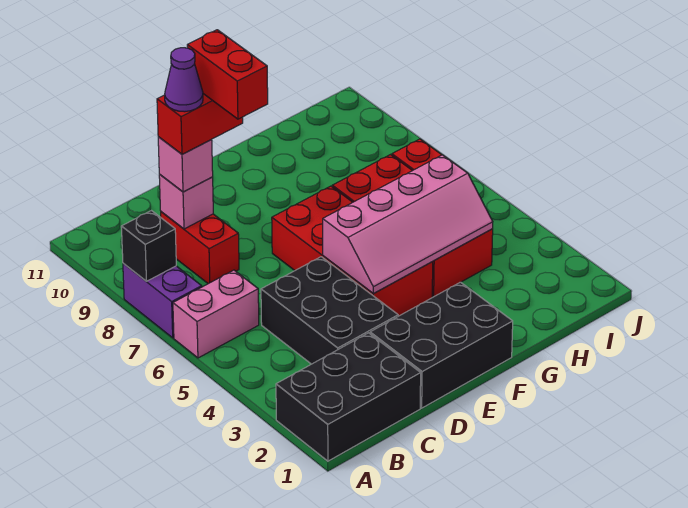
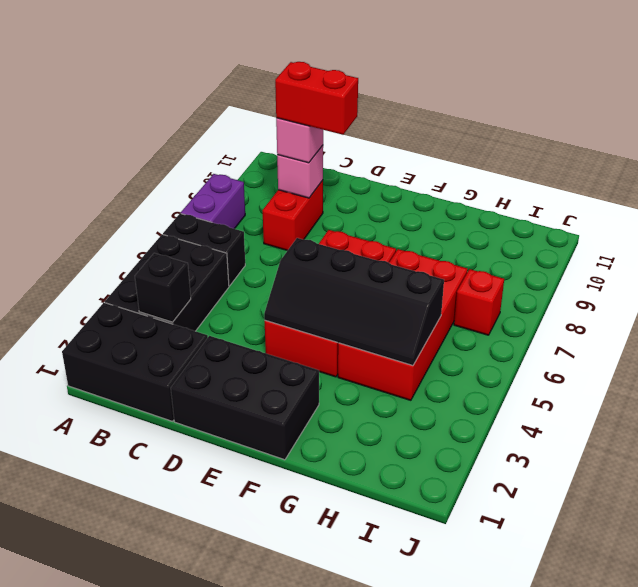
pink brick A6:B6 level 1 -> black brick A6:B6 level 1
black brick A8 level 2 -> black brick B3 level 2
black brick C3:D5 level 1 -> black brick A3:B5 level 1
purple cone C9 level 5 -> none
red brick D8:D9 level 5 -> none
pink slope E4:H5 level 2 top 5 -> black slope E4:H5 level 2 top 5

